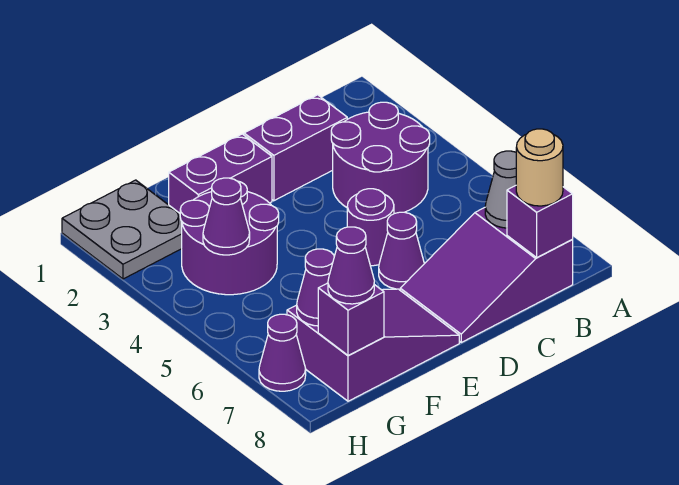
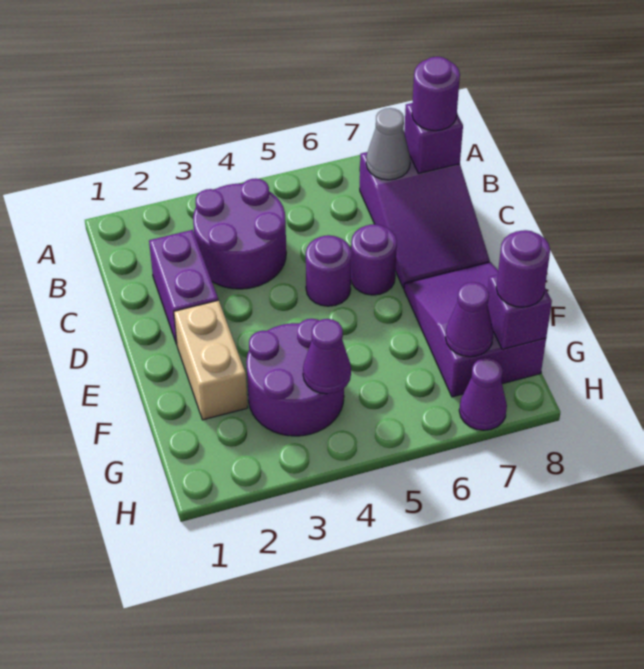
tan round brick B8 level 3 -> purple round brick B8 level 3
purple cone D6 level 1 -> purple round brick D6 level 1
purple brick E2:F2 level 1 -> tan brick E2:F2 level 1
grey plate G1:H2 level 1 -> none
purple cone G8 level 3 -> purple round brick G8 level 3

